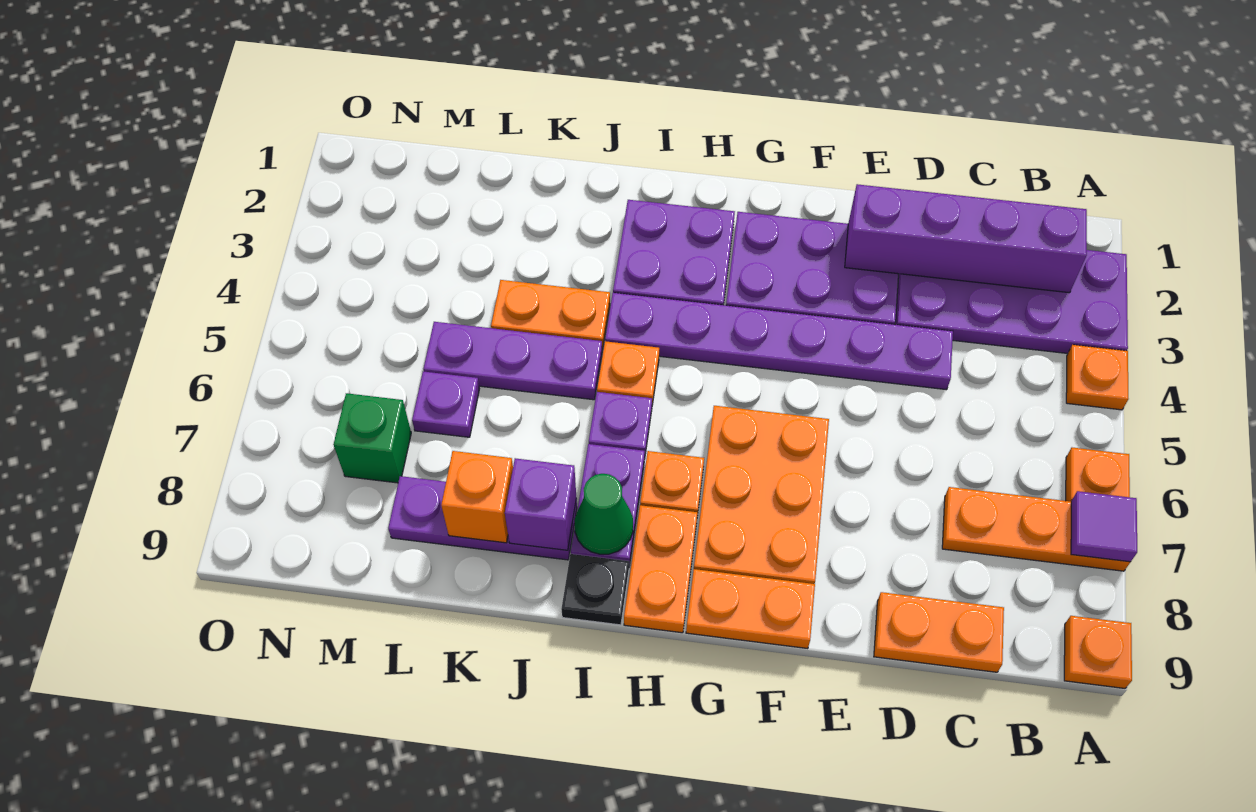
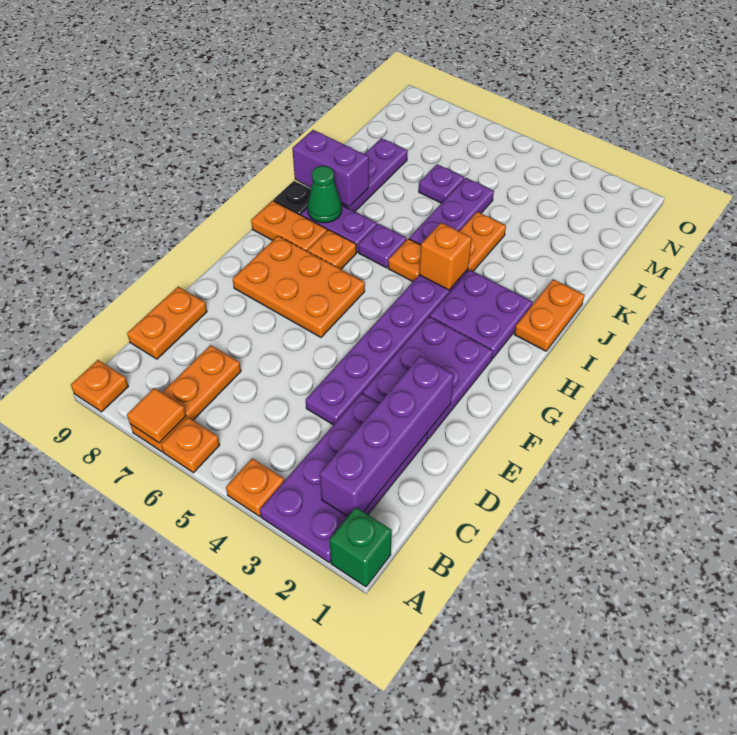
purple tile A7 level 2 -> orange tile A7 level 2
orange plate F9:G9 level 1 -> orange plate I1:J1 level 1
purple brick J8 level 2 -> purple brick J8:J9 level 2
orange brick K8 level 2 -> orange brick I4 level 2
green brick M7 level 1 -> green brick A1 level 1

